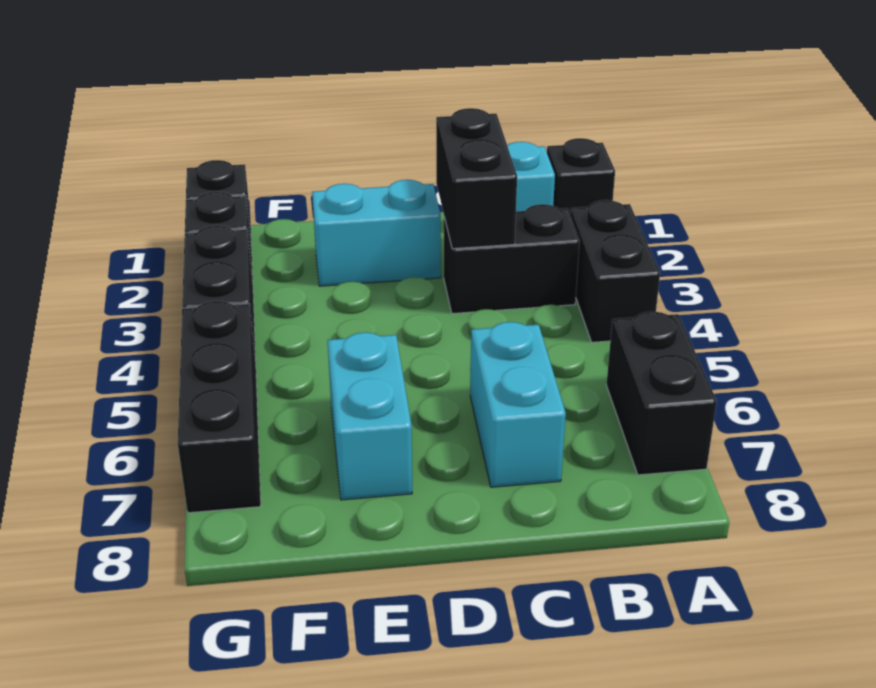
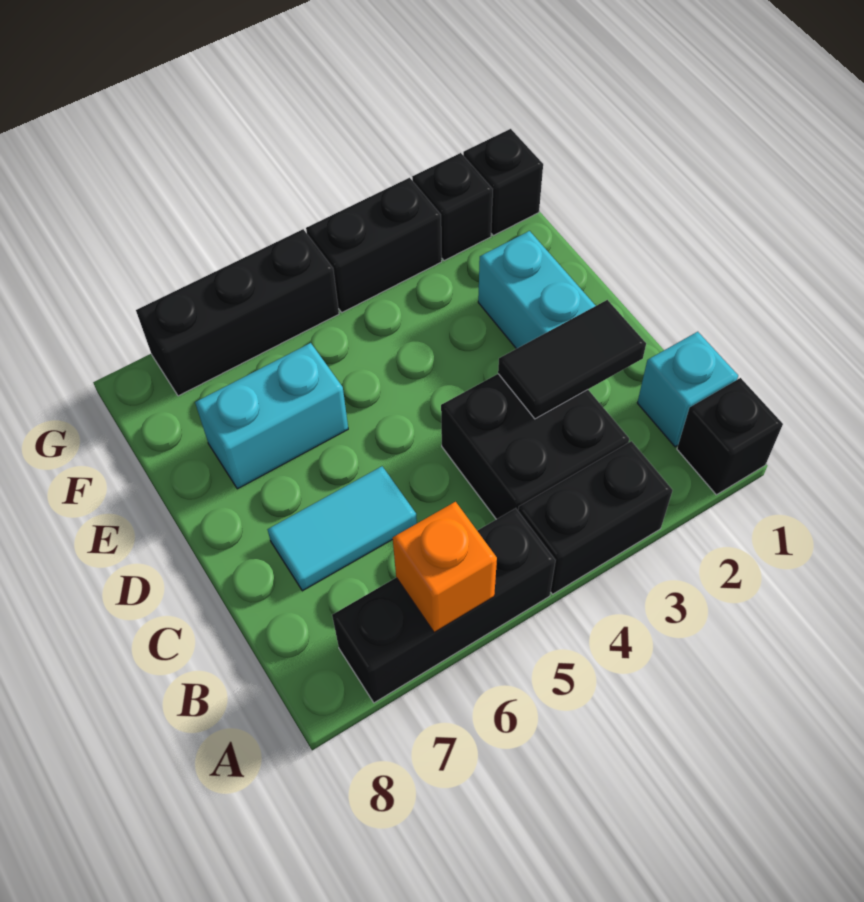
black brick A6:A7 level 1 -> black brick A5:A7 level 1
none -> orange brick A6 level 2
black brick B3:C3 level 1 -> black brick B3:C4 level 1
black brick C2:C3 level 2 -> black tile C2:C3 level 2
cyan brick C6:C7 level 1 -> cyan tile C6:C7 level 1

